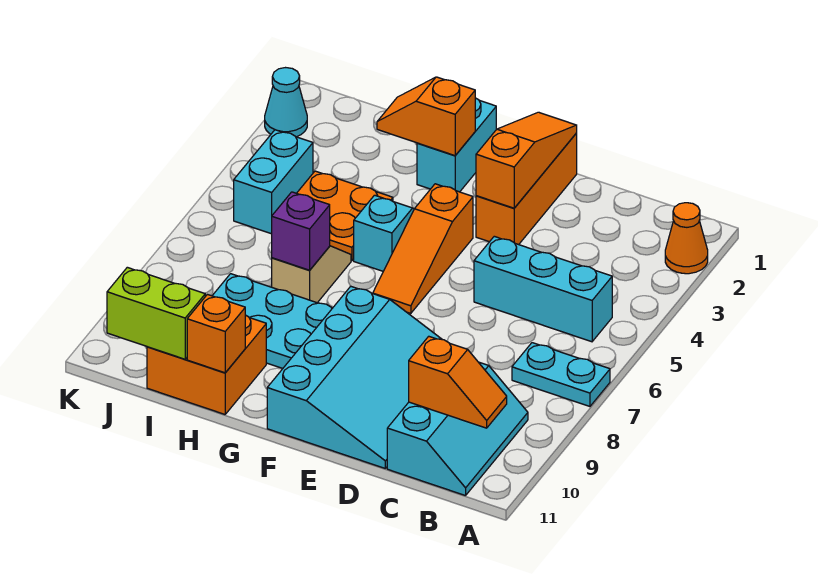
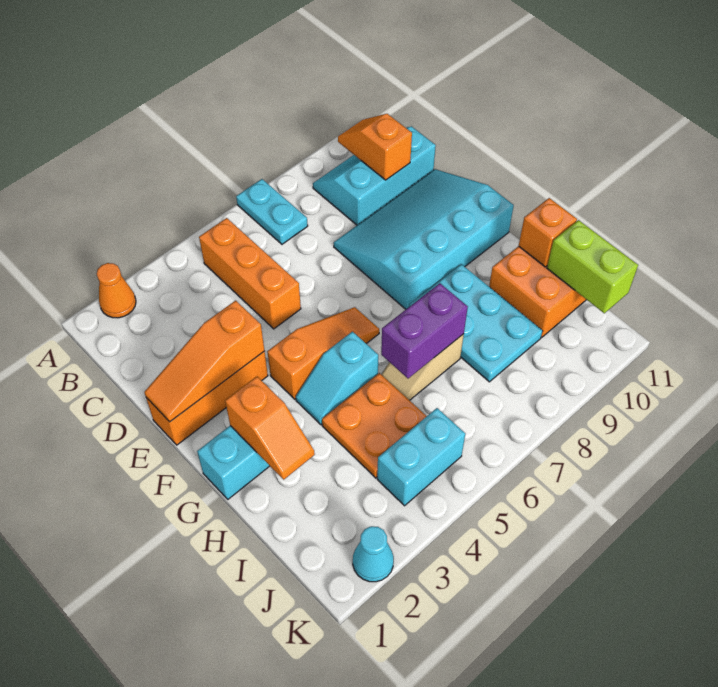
cyan brick B5:D5 level 1 -> orange brick B5:D5 level 1
purple brick H7 level 2 -> purple brick H6:H7 level 2

